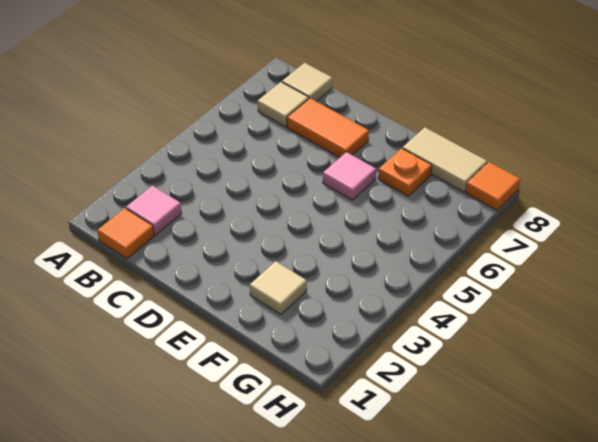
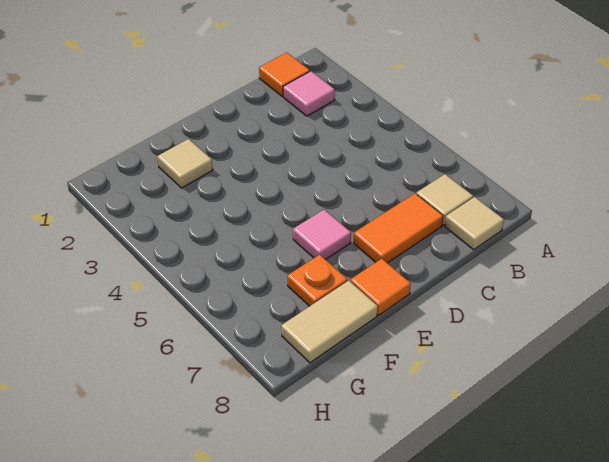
orange tile H8 level 1 -> orange tile E8 level 1

